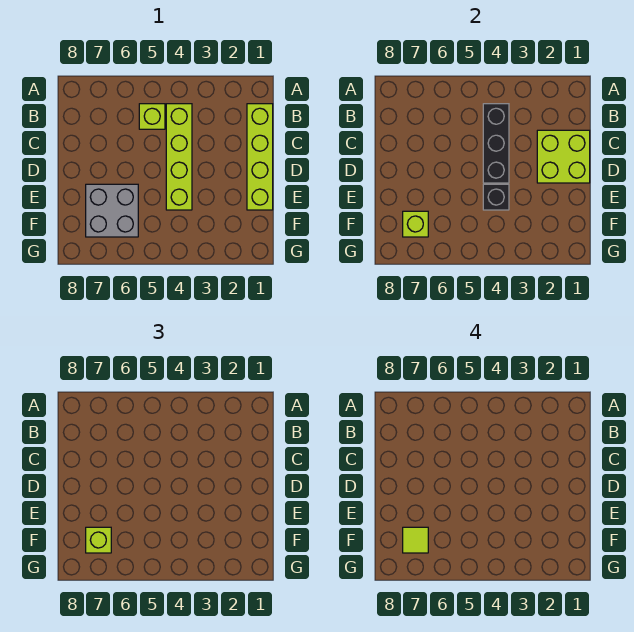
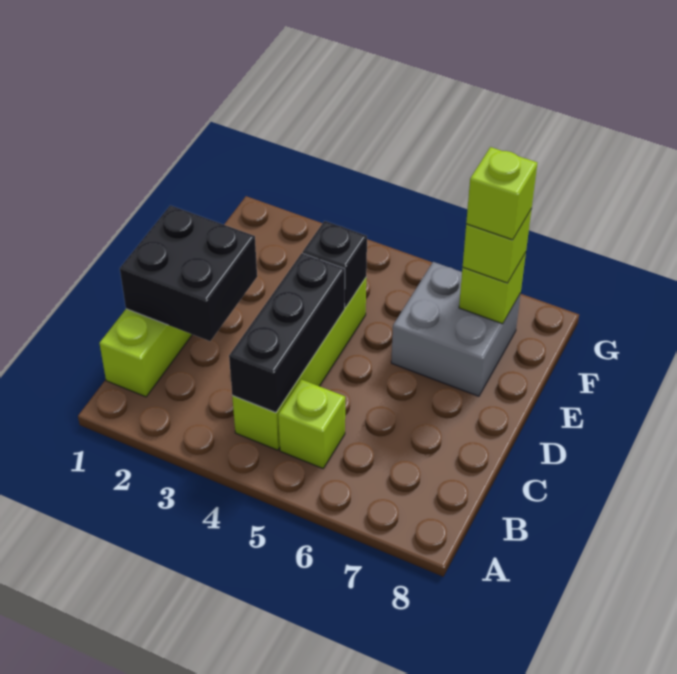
lime brick C1:D2 level 2 -> black brick C1:D2 level 2
lime tile F7 level 4 -> lime brick F7 level 4

